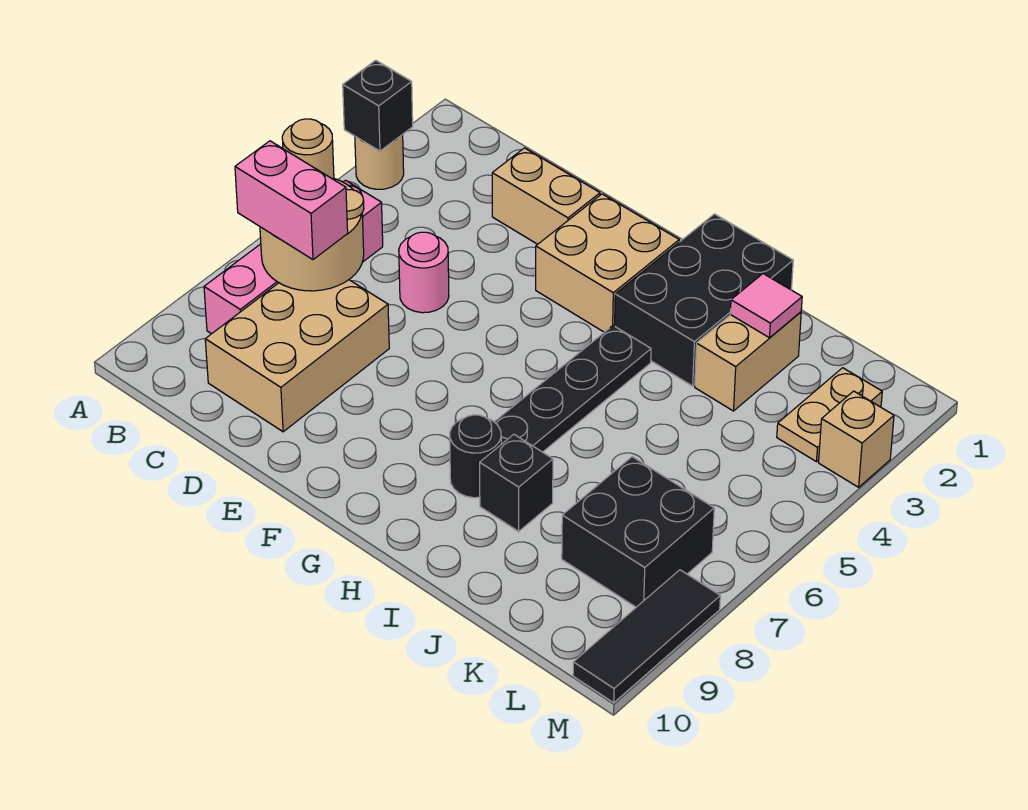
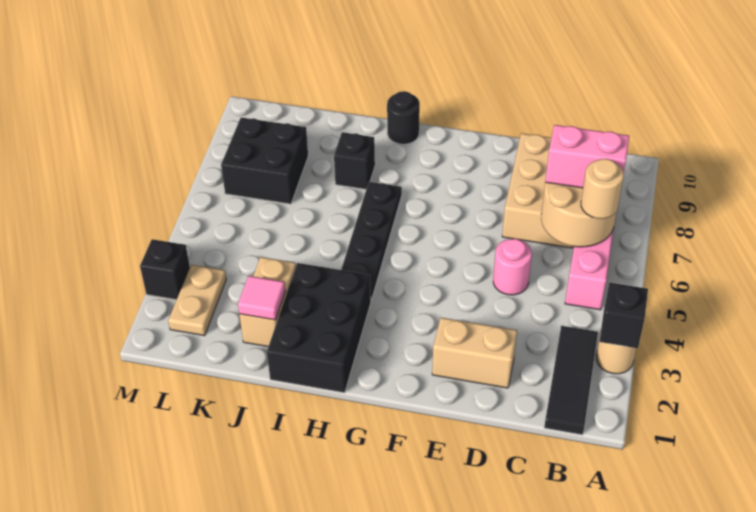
tan brick F2:G3 level 1 -> none
black round brick H8 level 1 -> black round brick H10 level 1
tan brick M3 level 1 -> black brick M3 level 1
black tile M8:M10 level 1 -> black tile B1:B3 level 1

